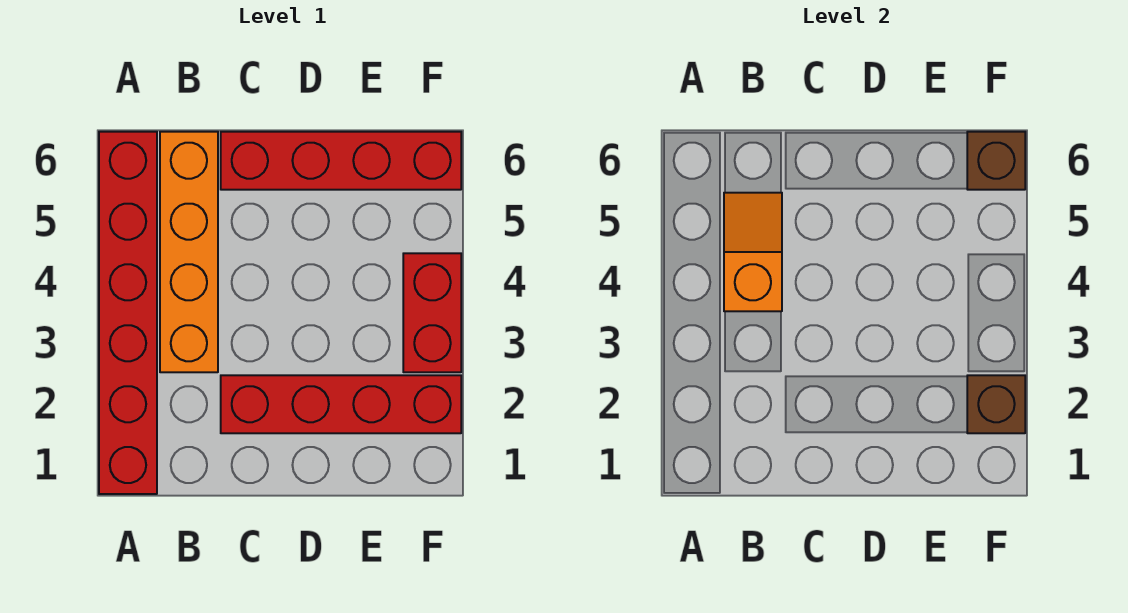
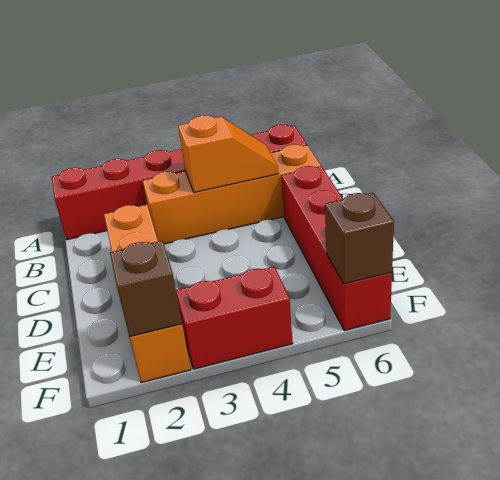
red brick C2:F2 level 1 -> orange brick C2:F2 level 1

